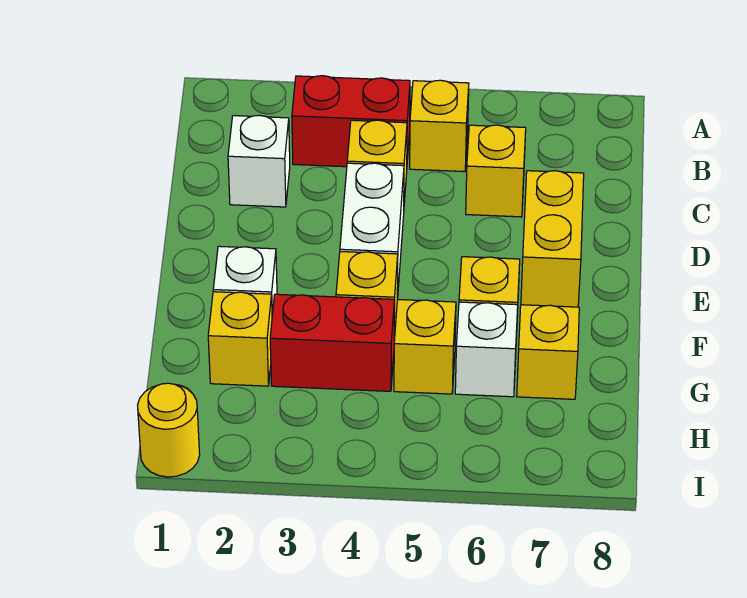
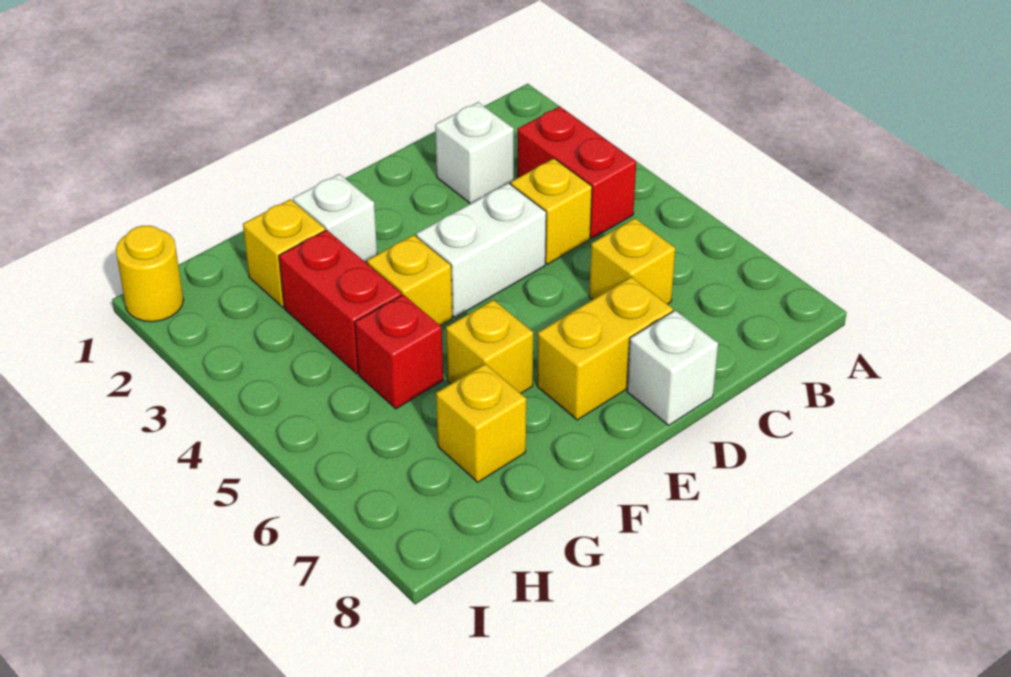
yellow brick B5 level 1 -> none
yellow brick G5 level 1 -> red brick G5 level 1
white brick G6 level 1 -> white brick D8 level 1

